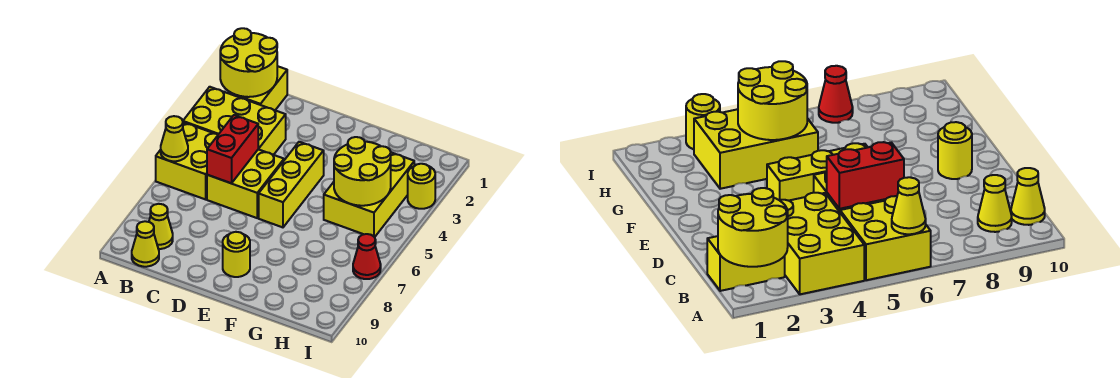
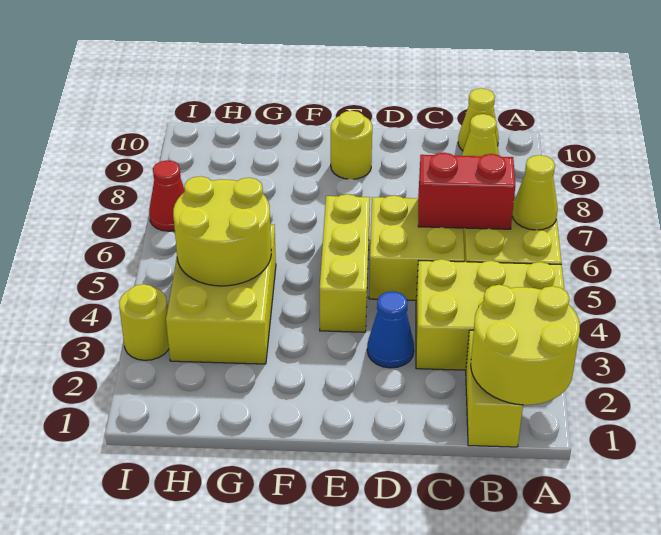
red brick C5:C6 level 2 -> red brick B6:C6 level 2
none -> blue cone D3 level 1

